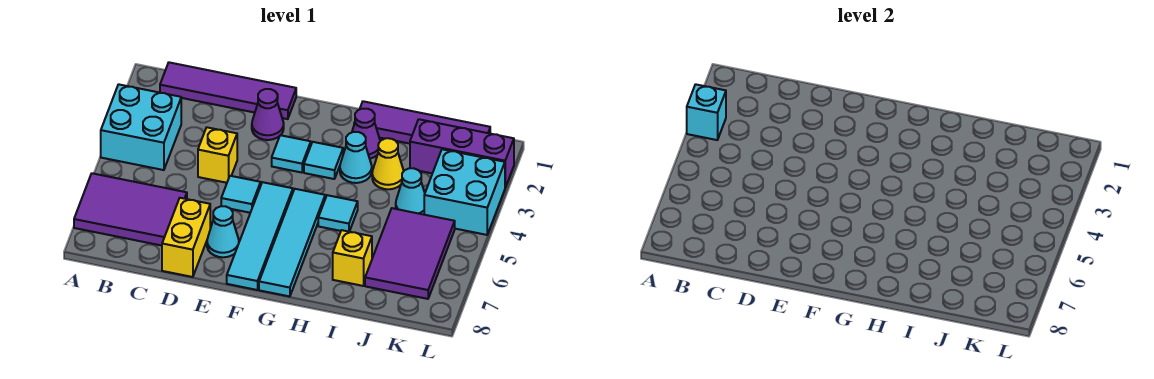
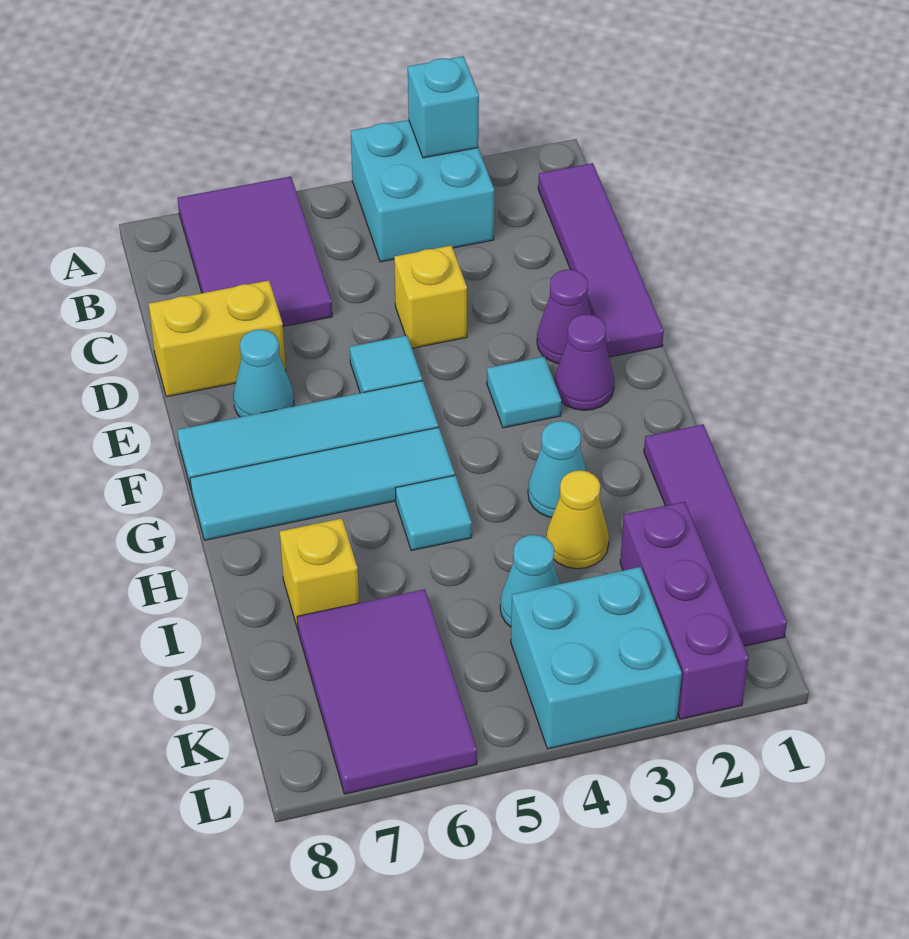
cyan tile G3 level 1 -> none
purple cone H2 level 1 -> purple cone F2 level 1
purple tile J5:K7 level 1 -> purple tile J6:L7 level 1

